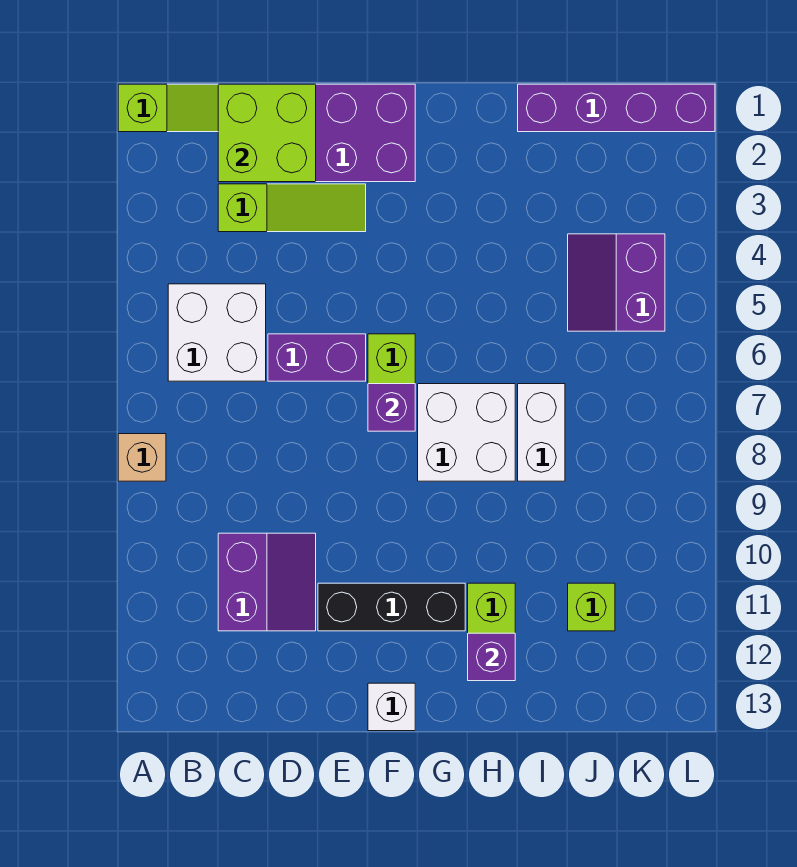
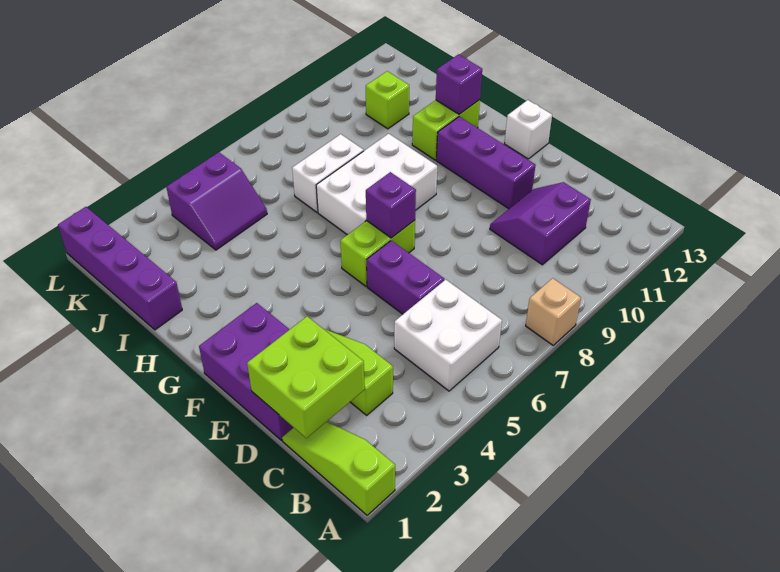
black brick E11:G11 level 1 -> purple brick E11:G11 level 1
white brick G7:H8 level 1 -> white brick G7:H9 level 1

